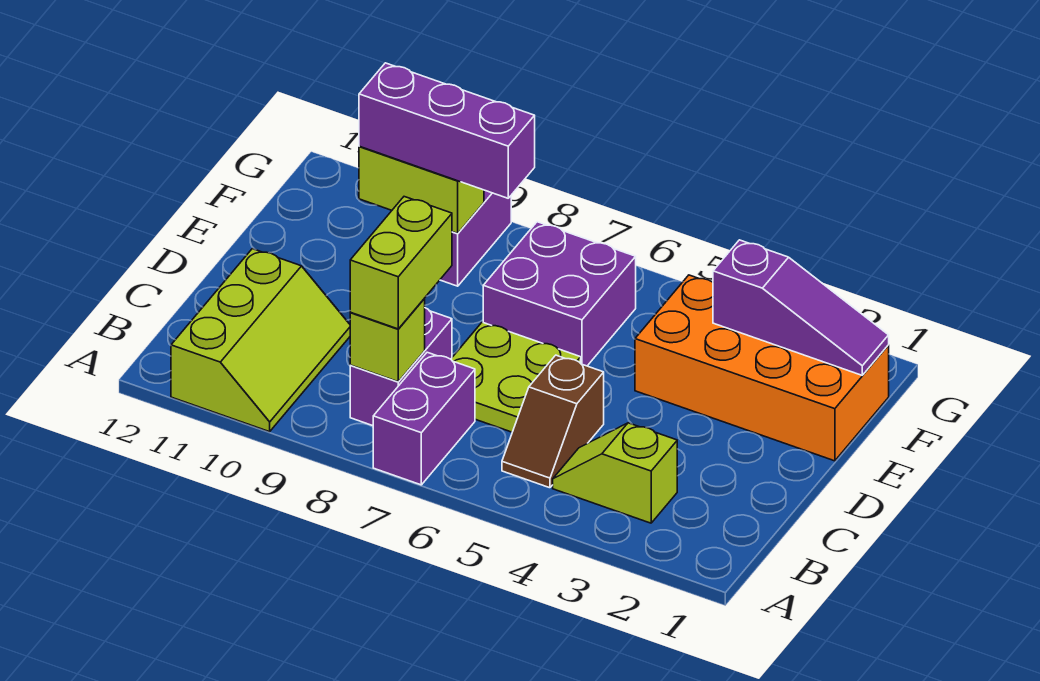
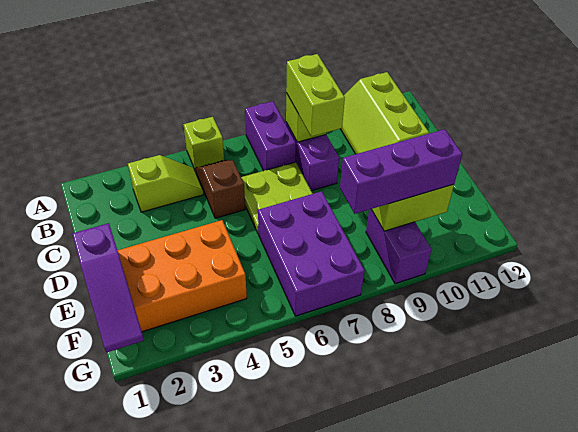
none -> lime brick A5 level 1
purple brick E6:F7 level 1 -> purple brick E6:G7 level 1
purple slope F1:F3 level 2 top 3 -> purple slope E1:G1 level 2 top E

